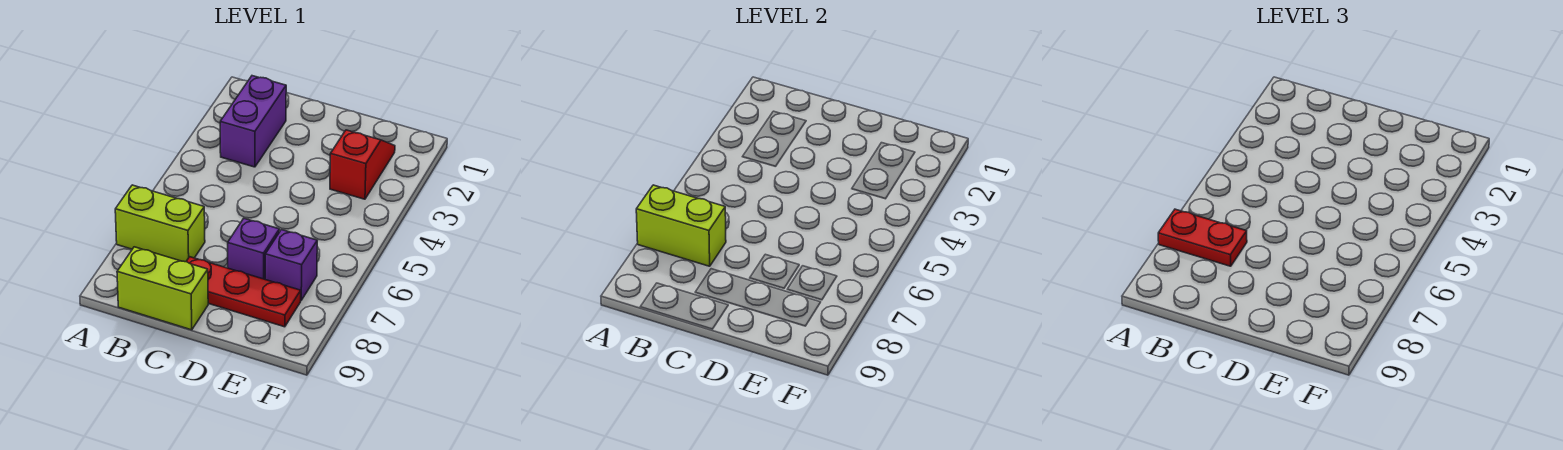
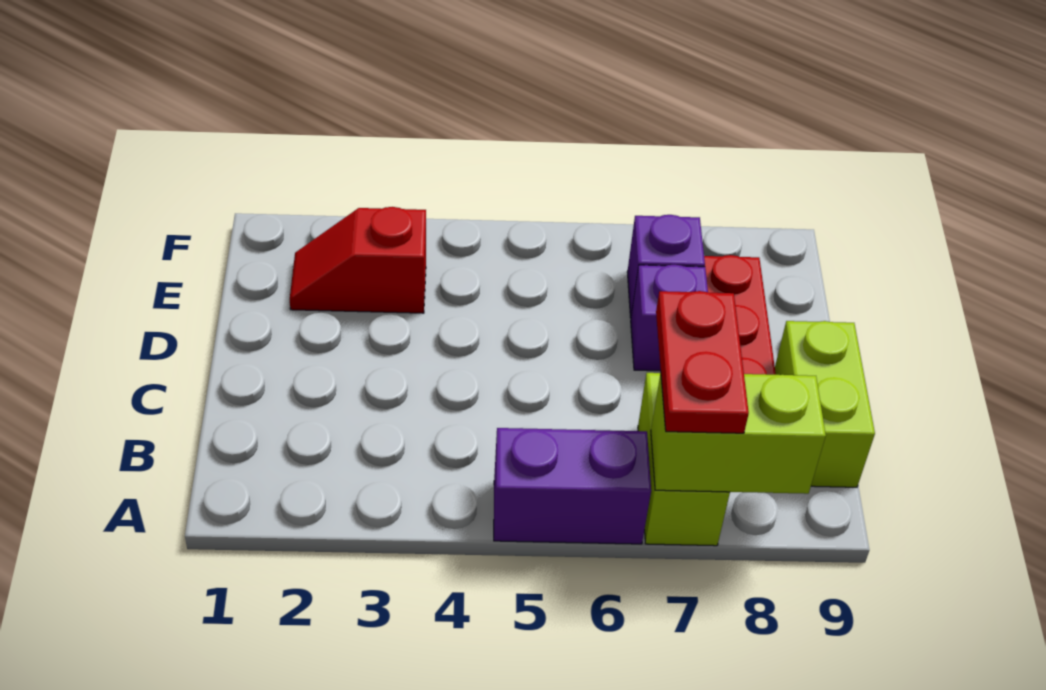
lime brick A7:B7 level 2 -> lime brick A7:A8 level 2
purple brick B2:B3 level 1 -> purple brick A5:A6 level 1

